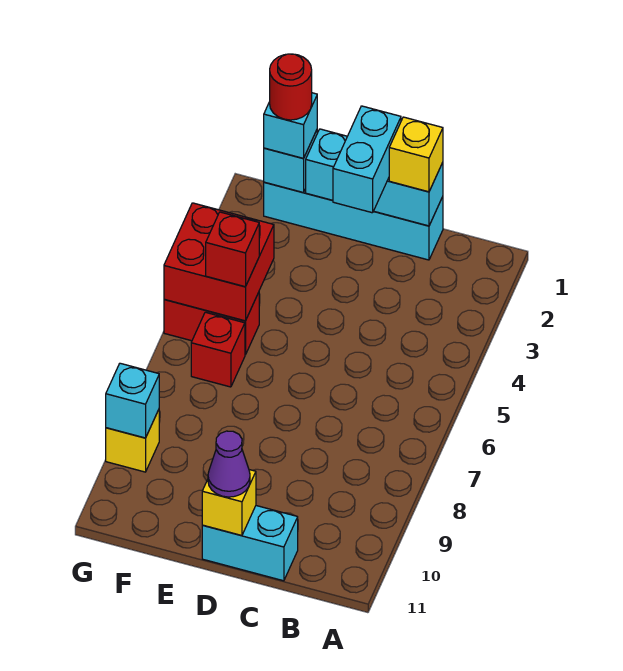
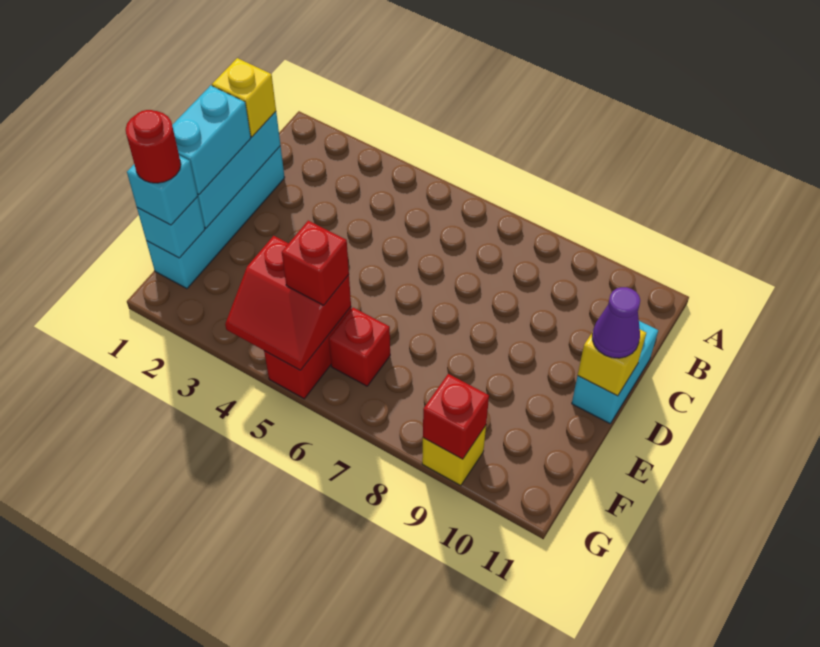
cyan brick D1:D2 level 3 -> cyan brick D1:E1 level 3
red brick F4:G5 level 2 -> red slope F4:G5 level 2 top F
cyan brick G9 level 2 -> red brick G9 level 2

